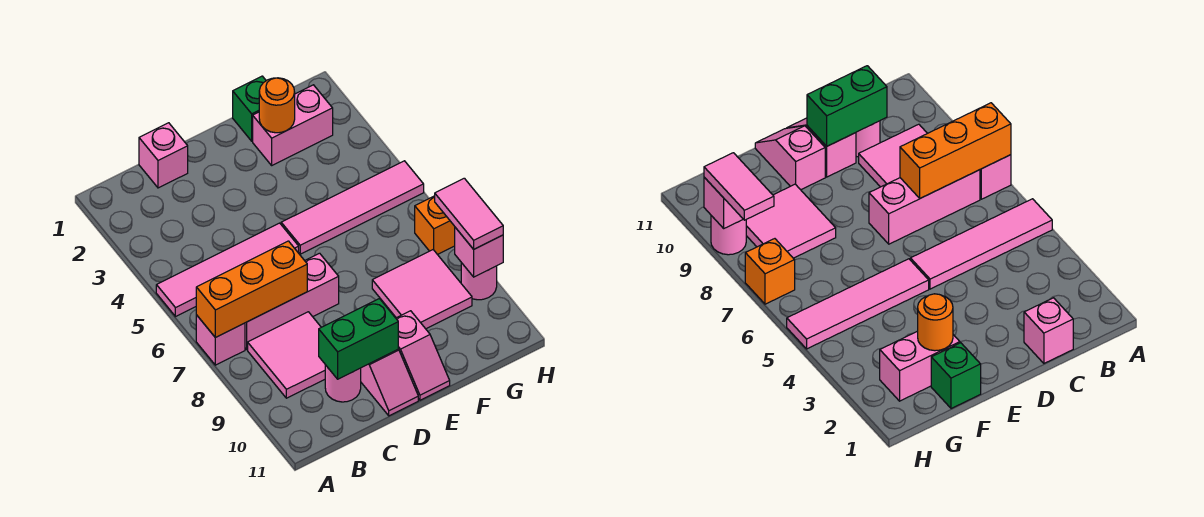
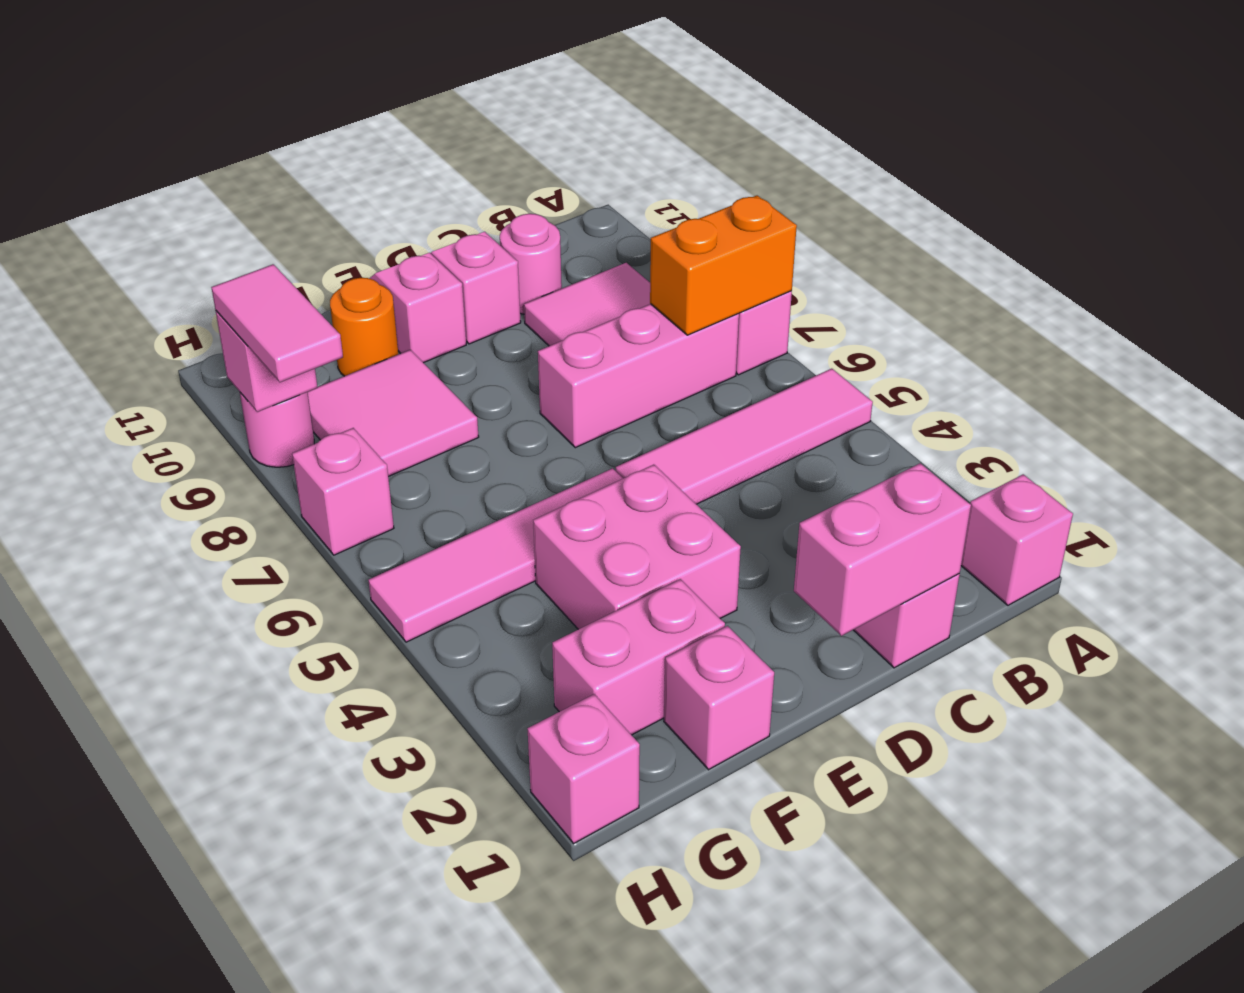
none -> pink brick A1 level 1
orange brick A7:C7 level 2 -> orange brick A7:B7 level 2
none -> pink brick C1:D1 level 2
green brick C10:D10 level 2 -> none
none -> pink brick E3:F4 level 1
green brick F1 level 1 -> pink brick F1 level 1
orange round brick F2 level 2 -> orange round brick F10 level 1
none -> pink brick H1 level 1
orange brick H7 level 1 -> pink brick H7 level 1

